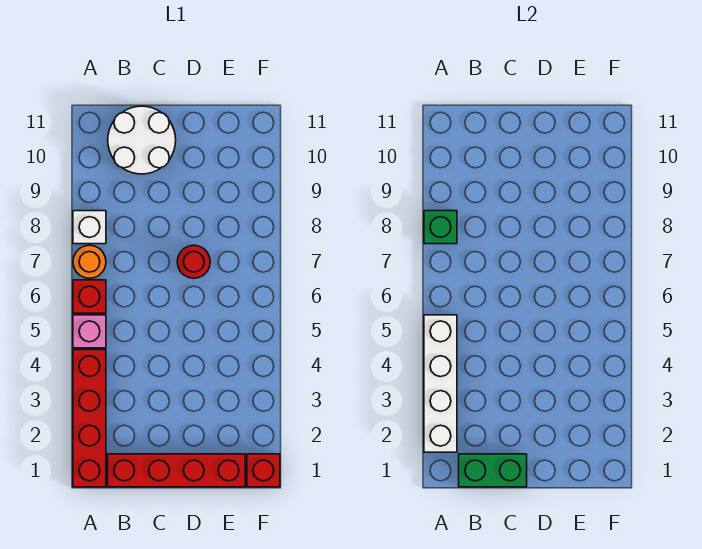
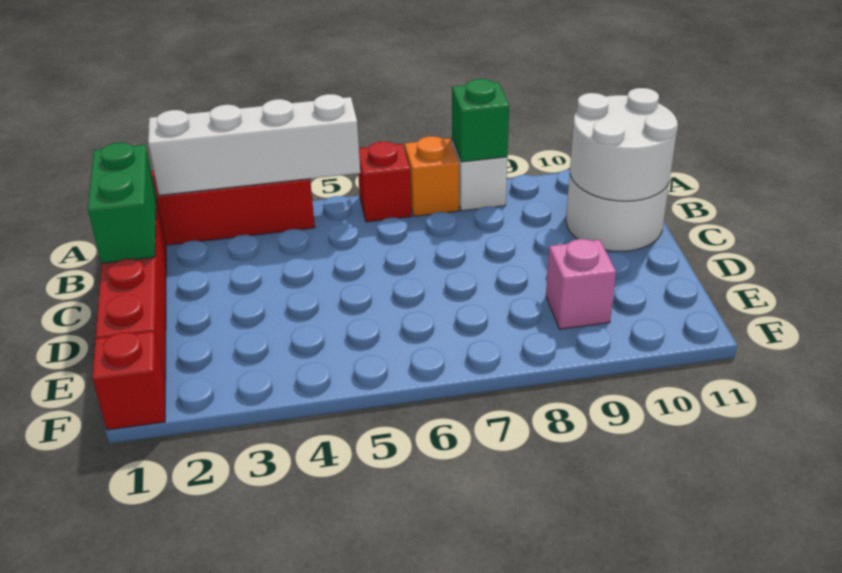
pink brick A5 level 1 -> pink brick E9 level 1
orange round brick A7 level 1 -> orange brick A7 level 1
none -> white round brick B10:C11 level 2
red round brick D7 level 1 -> none

